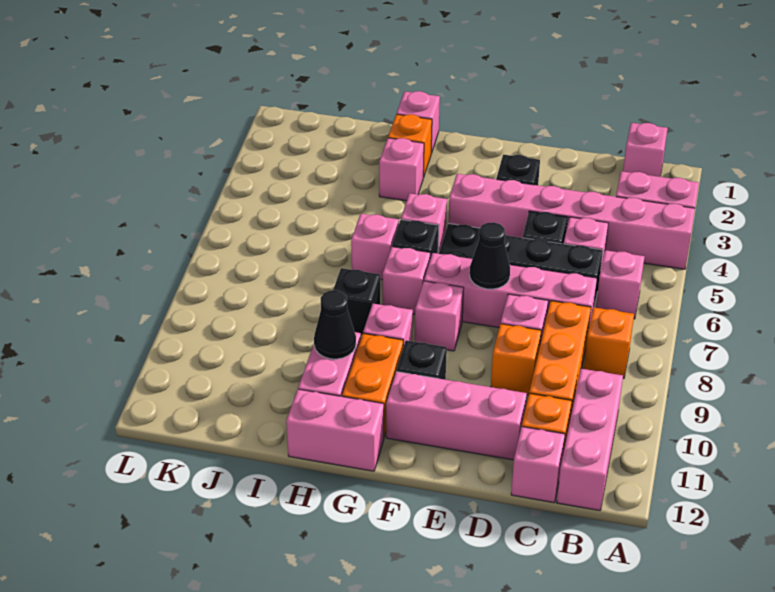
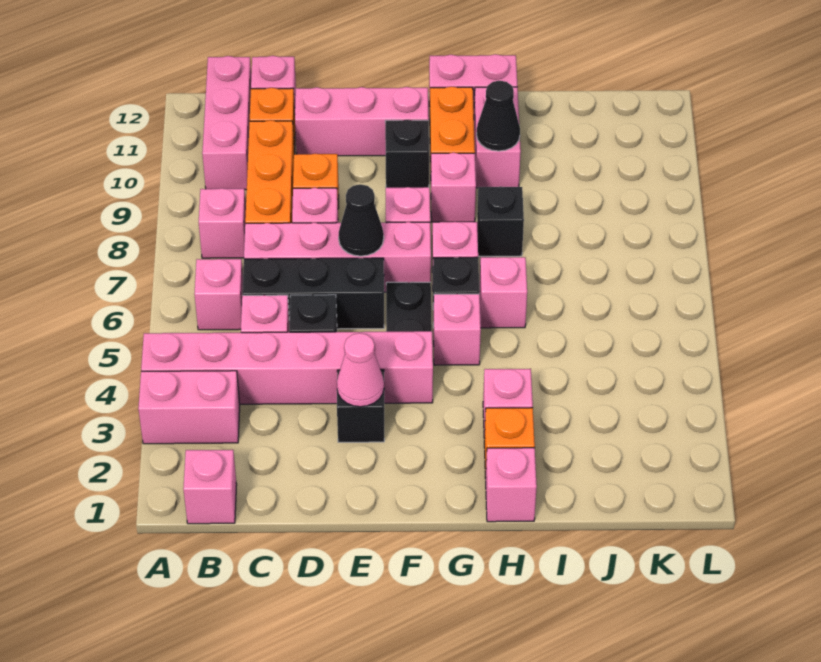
orange brick B8 level 1 -> pink brick B8 level 1
none -> pink cone E3 level 2

